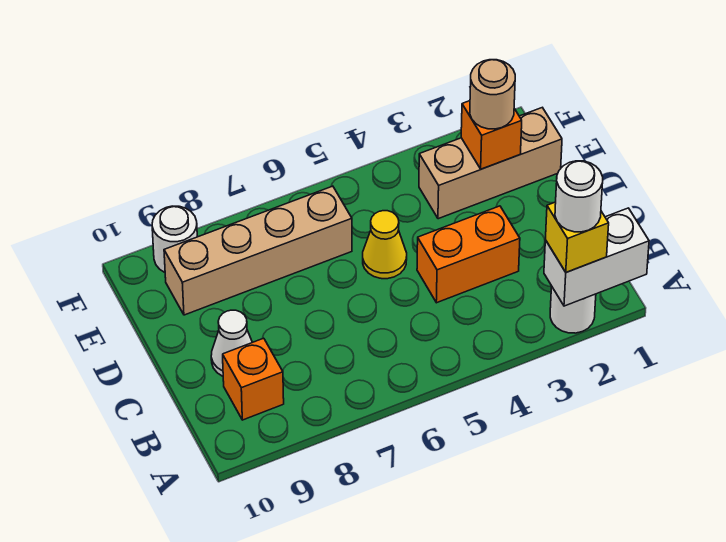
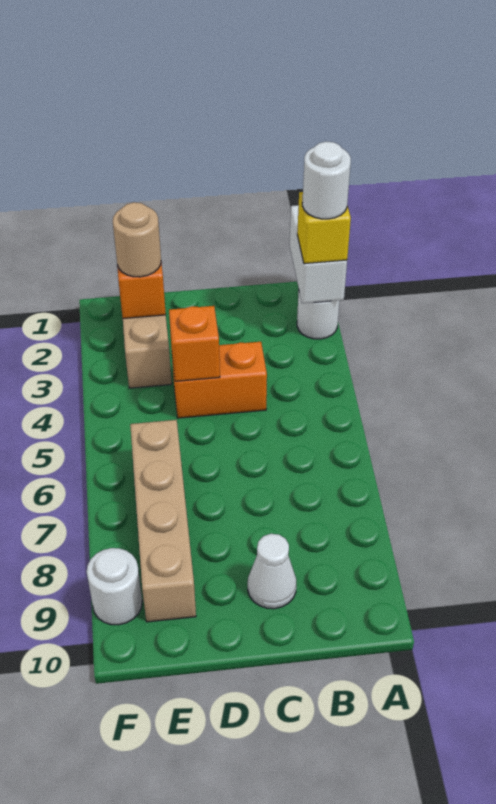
orange brick B9 level 1 -> orange brick D4 level 2
orange brick C3:C4 level 1 -> orange brick C4:D4 level 1
yellow cone D5 level 1 -> none

